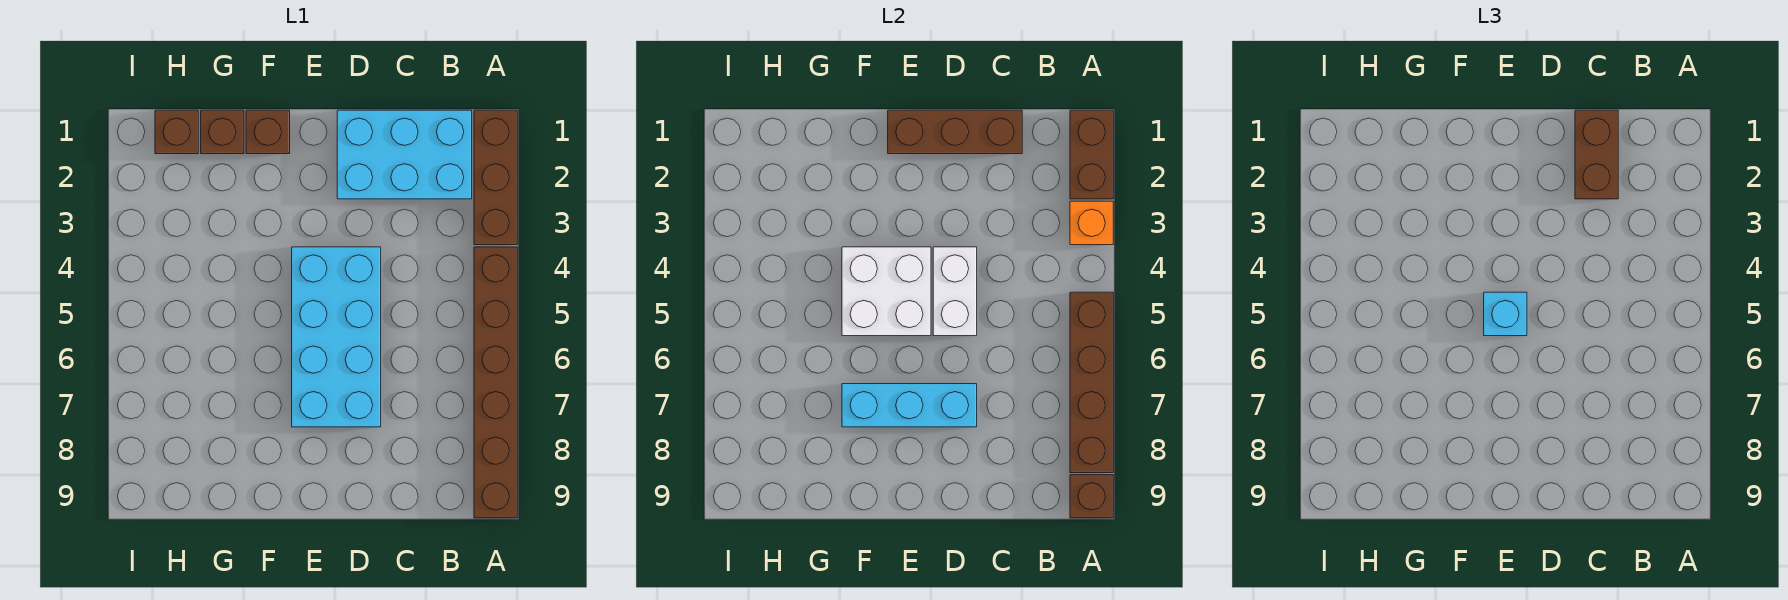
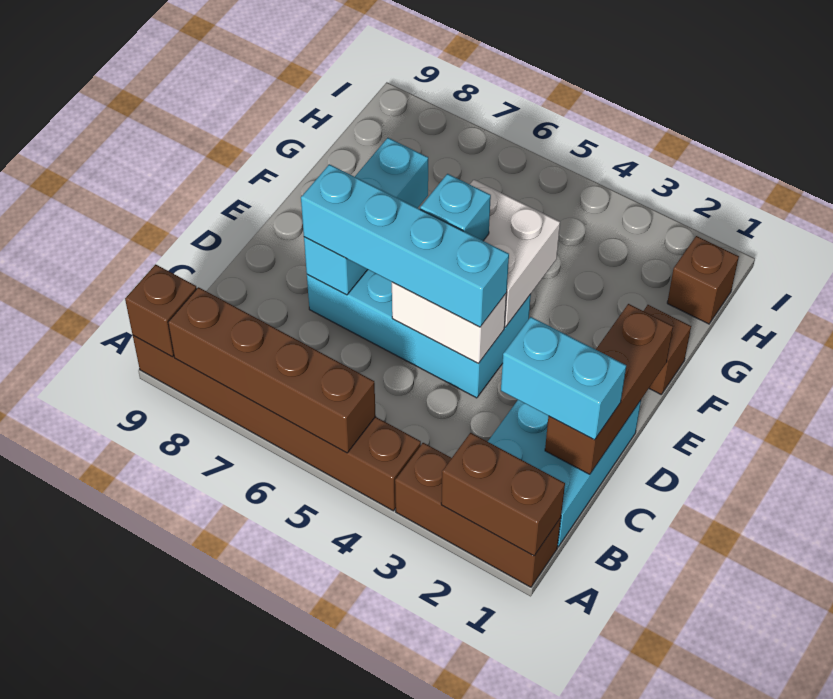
orange brick A3 level 2 -> none
brown brick C1:C2 level 3 -> cyan brick C1:C2 level 3
none -> cyan brick D4:D7 level 3
brown brick G1 level 1 -> none

